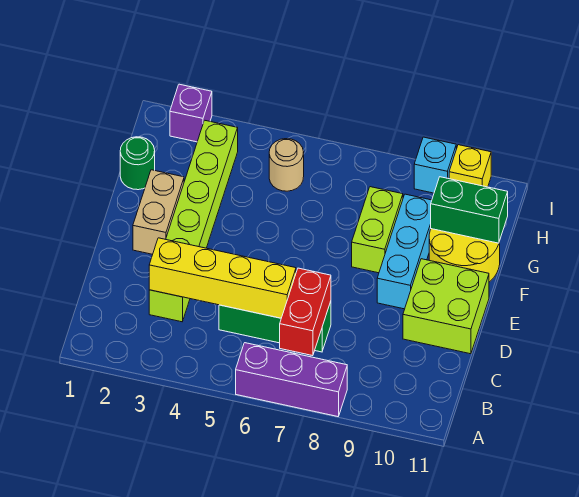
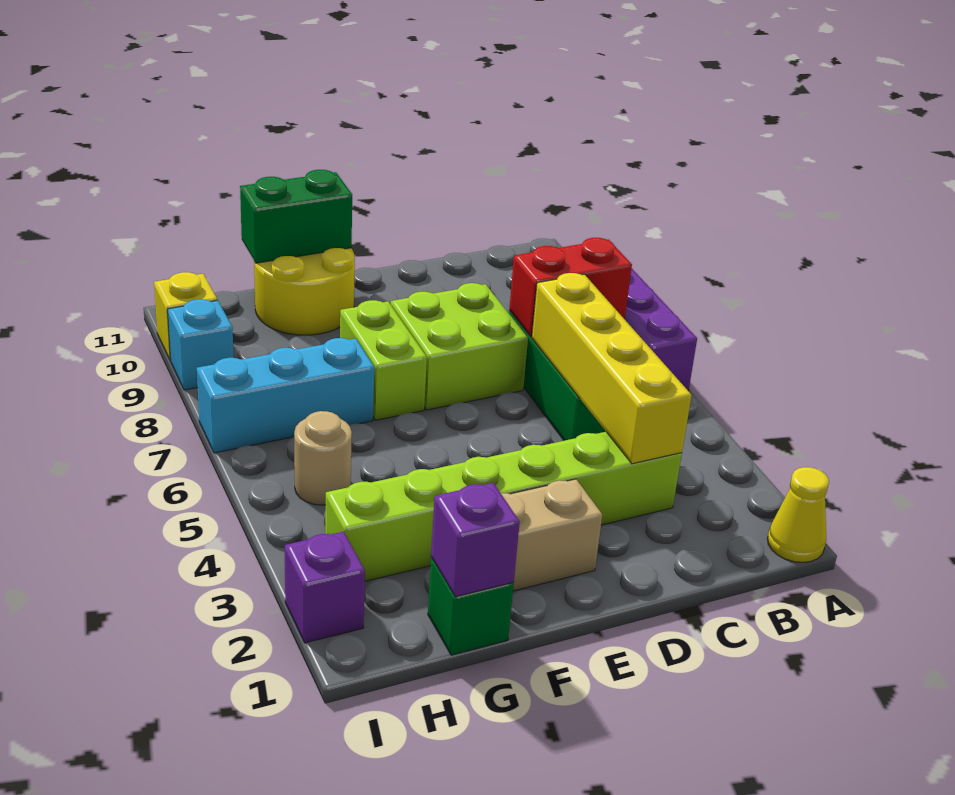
none -> yellow cone A1 level 1
lime brick D10:E11 level 1 -> lime brick D7:E8 level 1
cyan brick E9:G9 level 1 -> cyan brick G7:I7 level 1
lime brick F8:G8 level 1 -> lime brick F7:F8 level 1
green round brick G1 level 1 -> green brick G1 level 1
none -> purple brick G1 level 2
green brick G10:G11 level 2 -> green brick F11:G11 level 2

